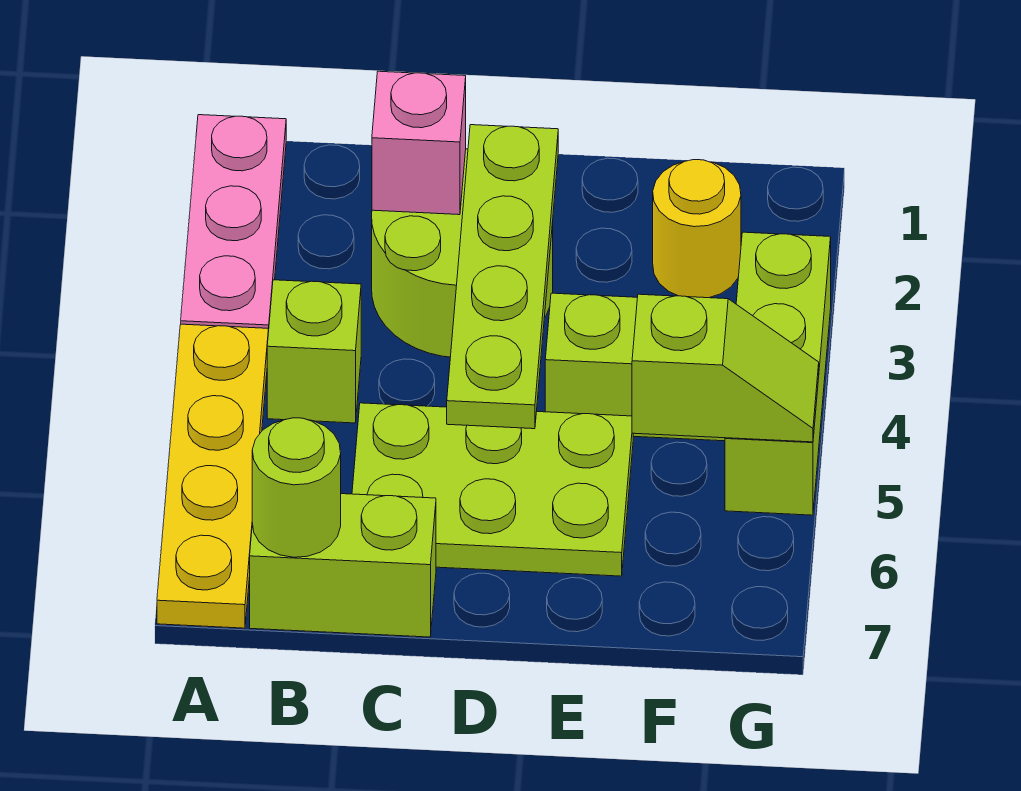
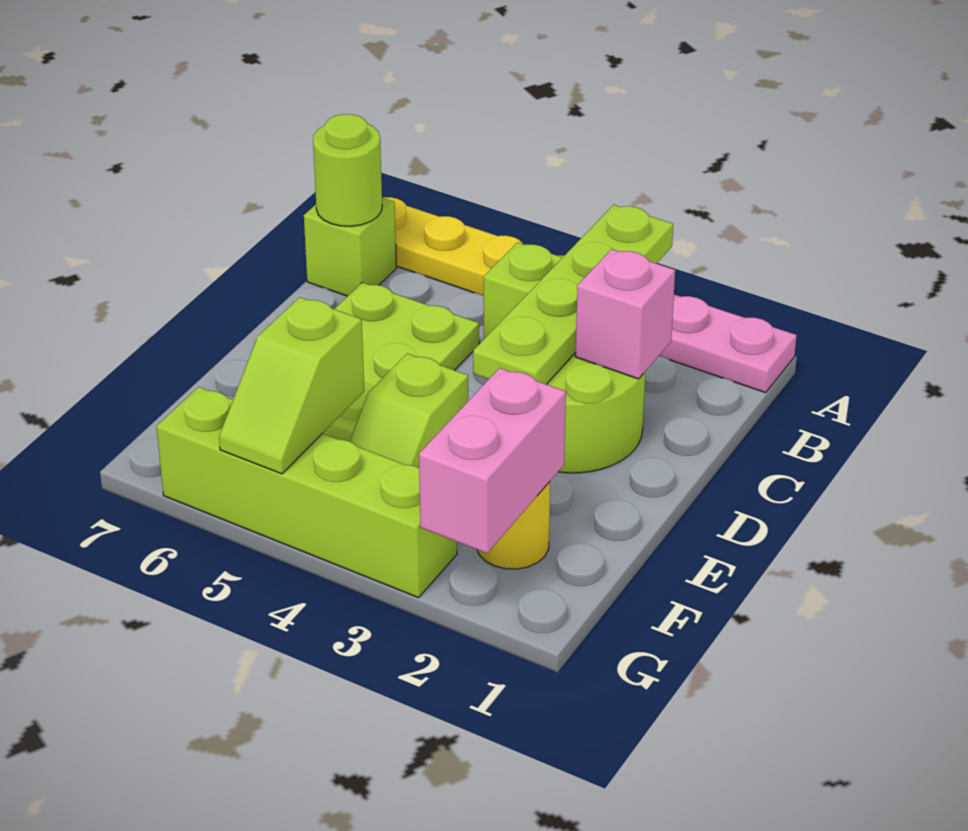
lime brick B7:C7 level 1 -> lime brick B7 level 1
lime plate D2:D5 level 2 -> lime plate A3:D3 level 2
none -> pink brick F2:G2 level 2
lime brick G3:G5 level 1 -> lime brick G3:G6 level 1

